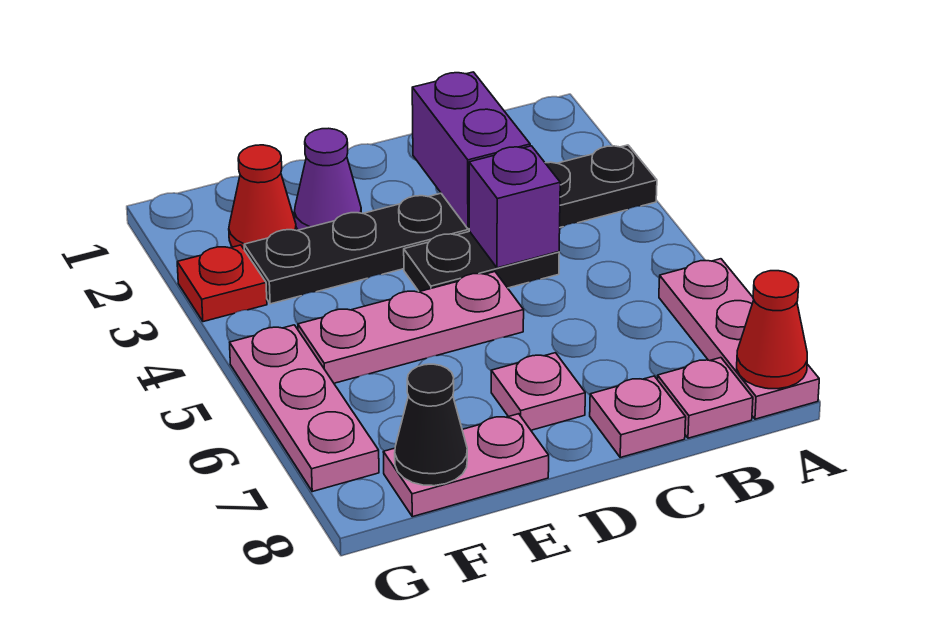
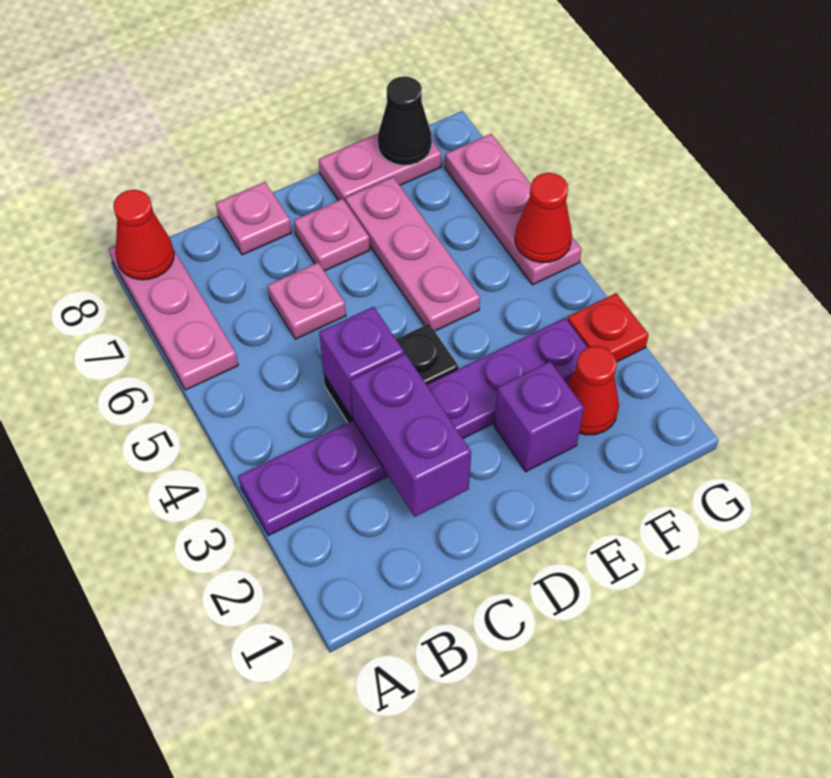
black plate A3:F3 level 1 -> purple plate A3:F3 level 1
pink plate B8 level 1 -> pink plate C6 level 1
pink plate D5:F5 level 1 -> pink plate E5:E7 level 1
purple cone E2 level 1 -> purple brick E2 level 1
none -> red cone G5 level 2

